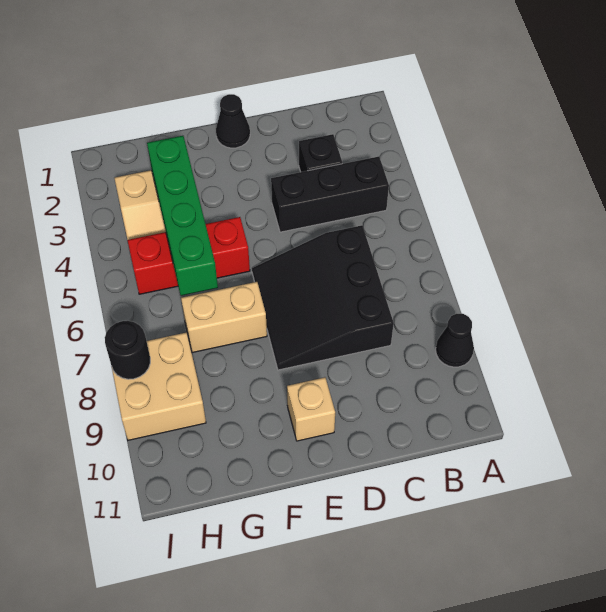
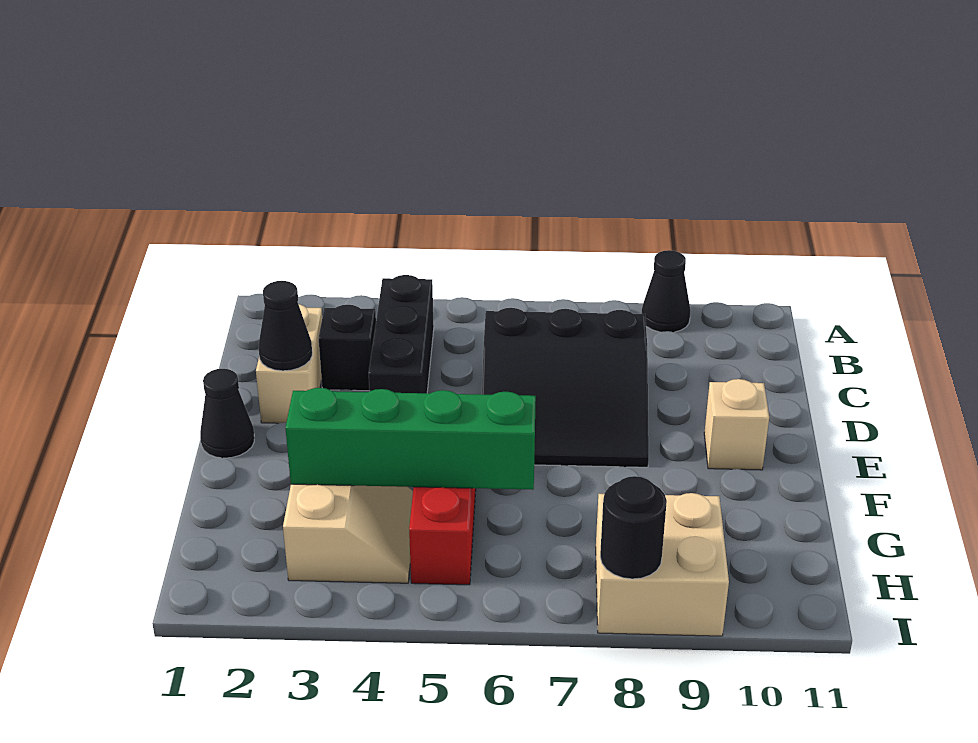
none -> black cone D2 level 2
tan brick F7:G7 level 1 -> tan brick C2:D2 level 1

